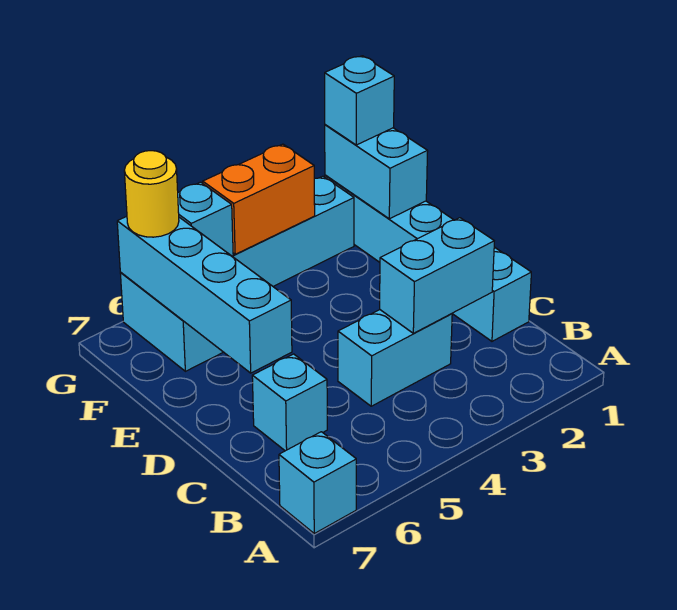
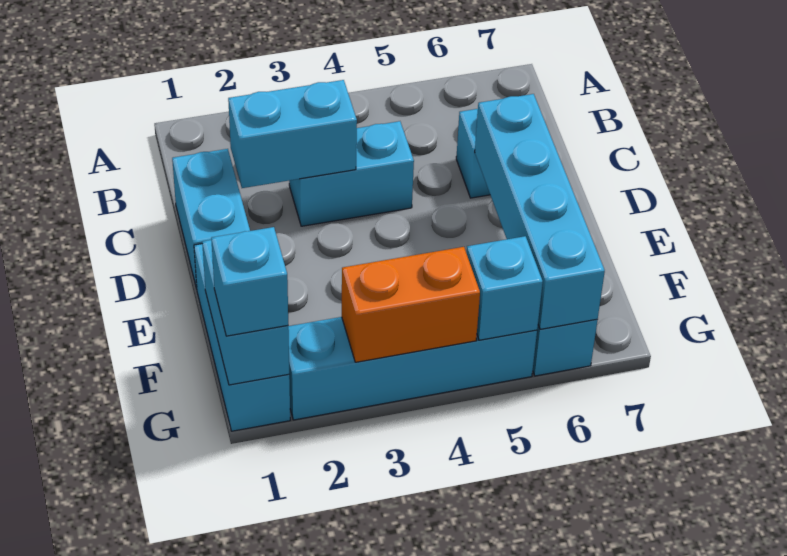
cyan brick A7 level 1 -> none
yellow round brick G6 level 3 -> none

